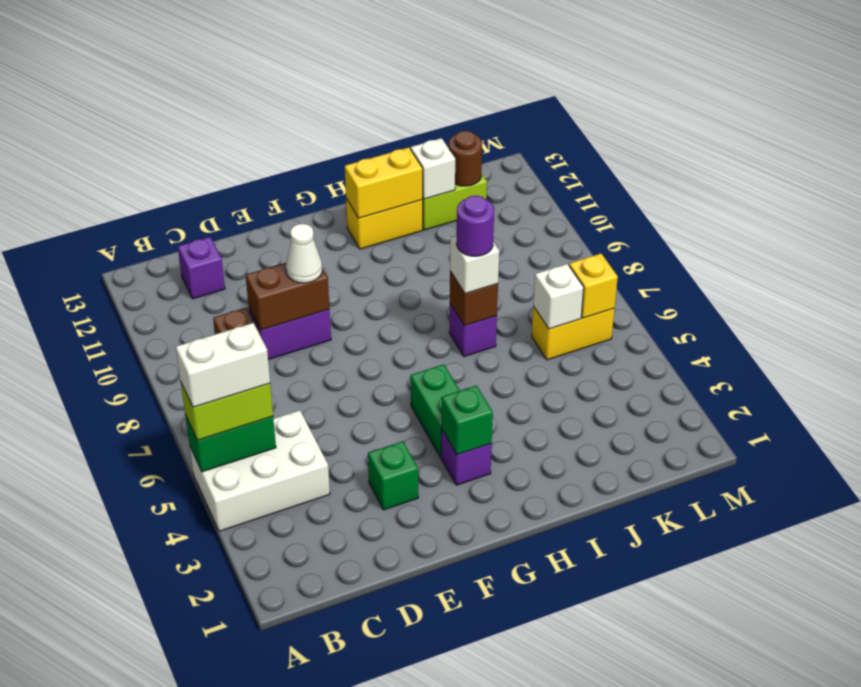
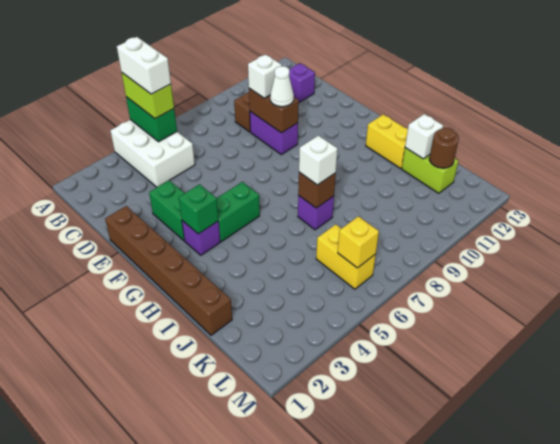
none -> brown brick E1:J1 level 1
green brick E3 level 1 -> green brick E3:F3 level 1
yellow brick H12:I12 level 2 -> none
purple round brick I7 level 4 -> none
white brick K6 level 2 -> white brick D9 level 3

